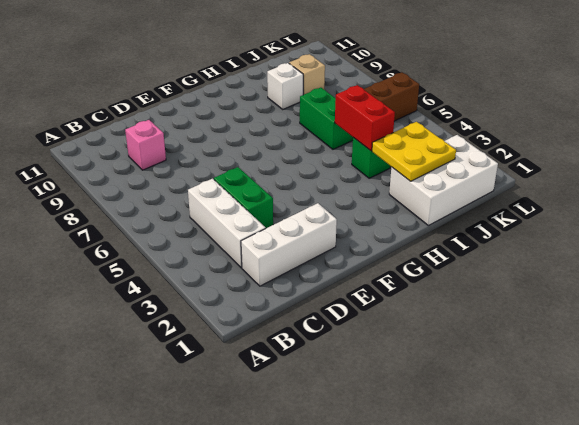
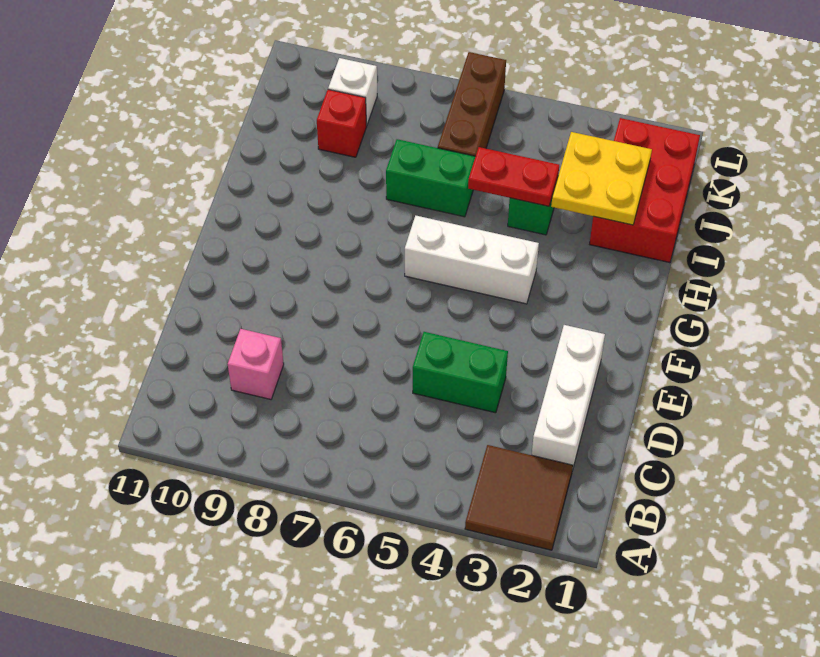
none -> brown tile A2:B3 level 1
white brick C3:C5 level 1 -> white brick G4:G6 level 1
white brick I1:K2 level 1 -> red brick I1:K2 level 1
red brick I4:I5 level 2 -> red plate I4:I5 level 2
white brick I9 level 1 -> white brick K9 level 1
tan brick J9 level 1 -> red brick J9 level 1

